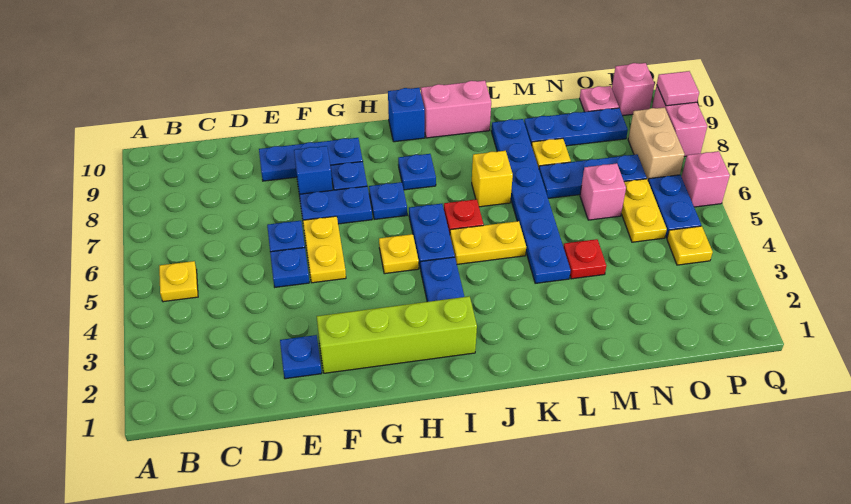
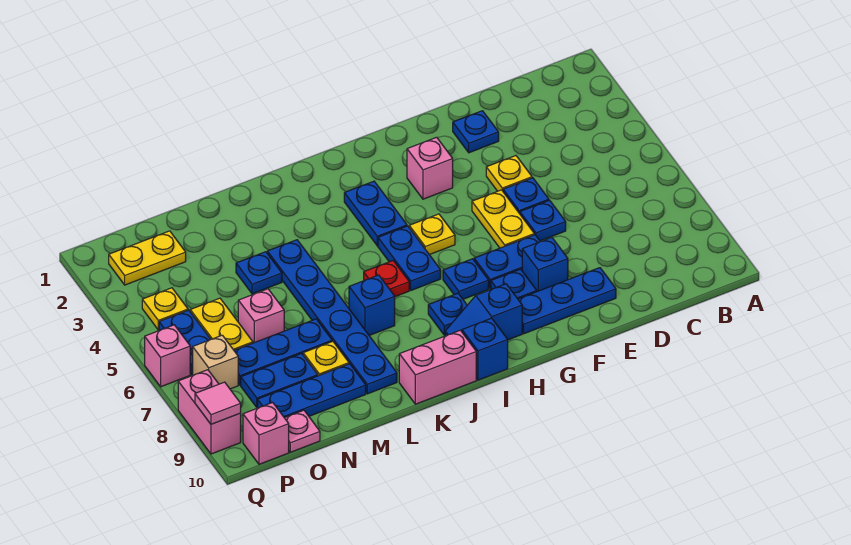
yellow plate B5 level 1 -> yellow plate E4 level 1
lime brick F2:I2 level 1 -> none
none -> pink brick G3 level 1
none -> blue slope H9:I9 level 1 top H
yellow plate J5:K5 level 1 -> yellow plate O2:P2 level 1
yellow brick K7 level 1 -> blue brick K7 level 1
red plate M4 level 1 -> blue plate M4 level 1
none -> blue plate N8:O8 level 1
tan brick P7:P8 level 1 -> tan brick P7 level 1

